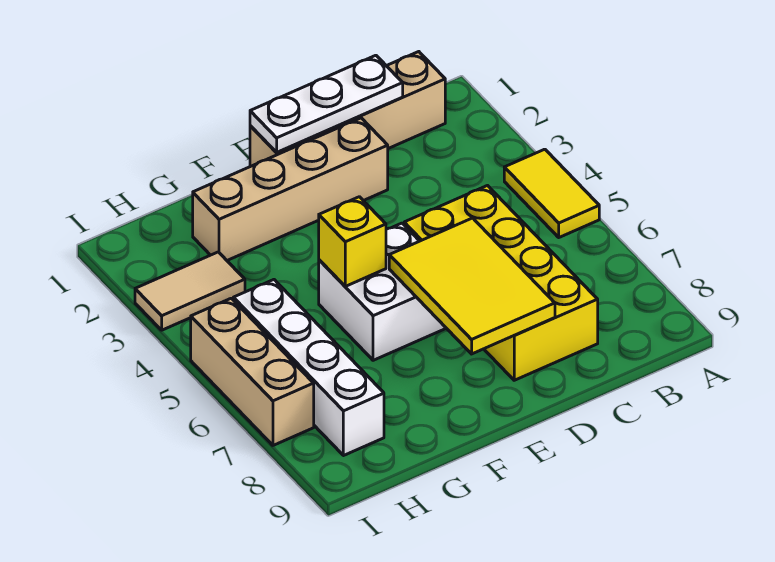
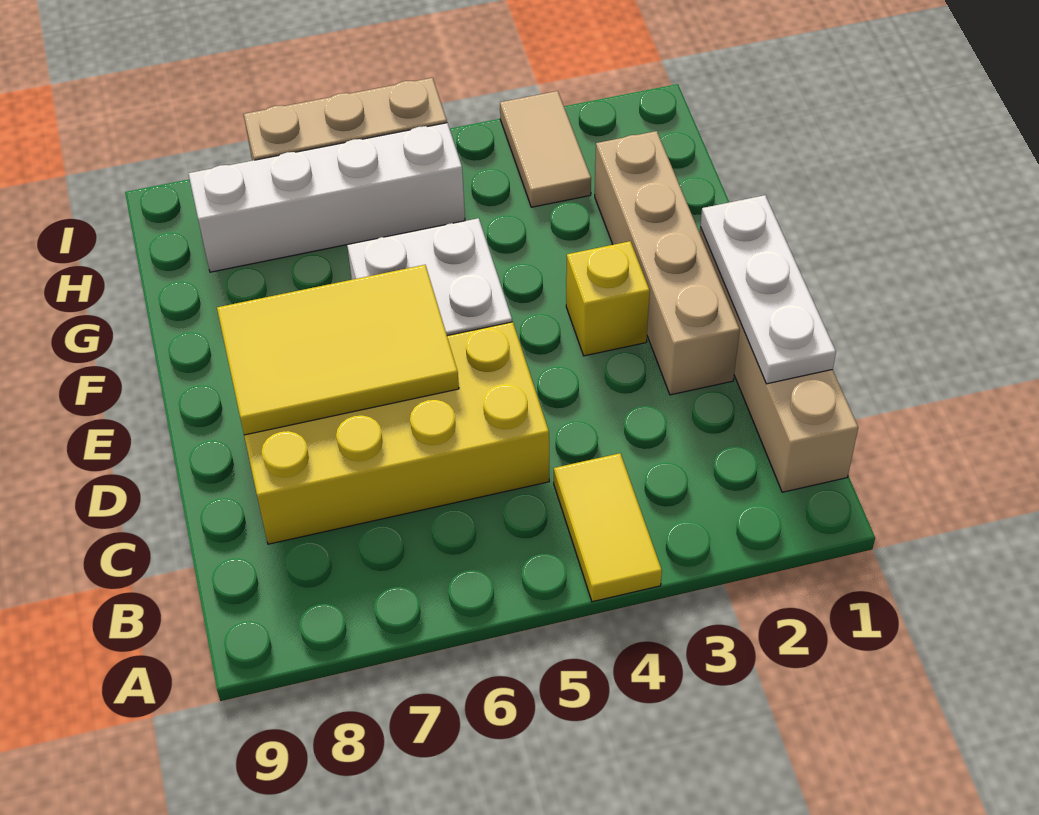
yellow tile A4:A5 level 1 -> yellow tile A4:B4 level 1
yellow brick F5 level 2 -> yellow brick E3 level 1

